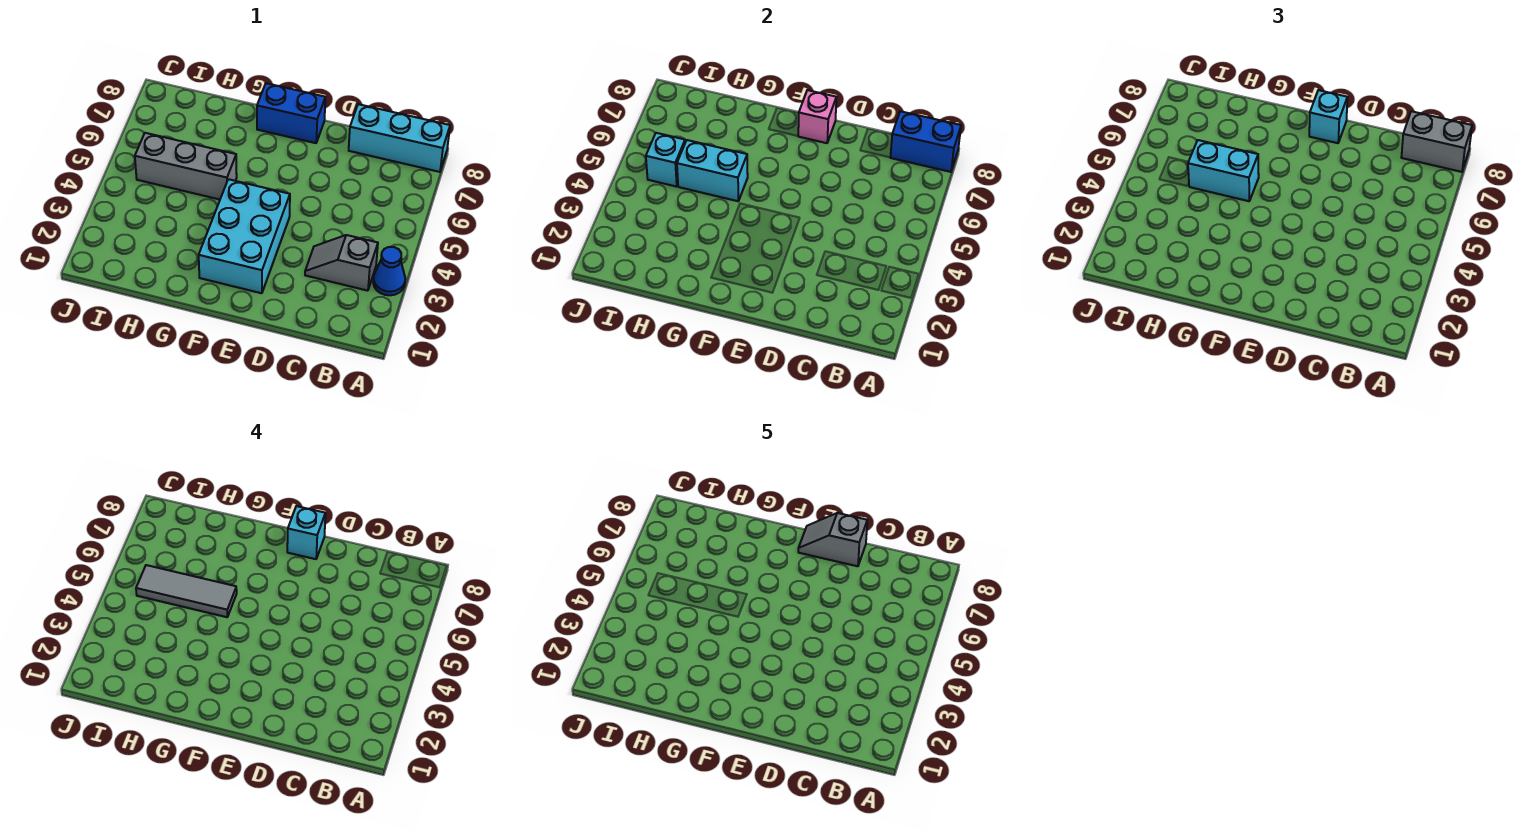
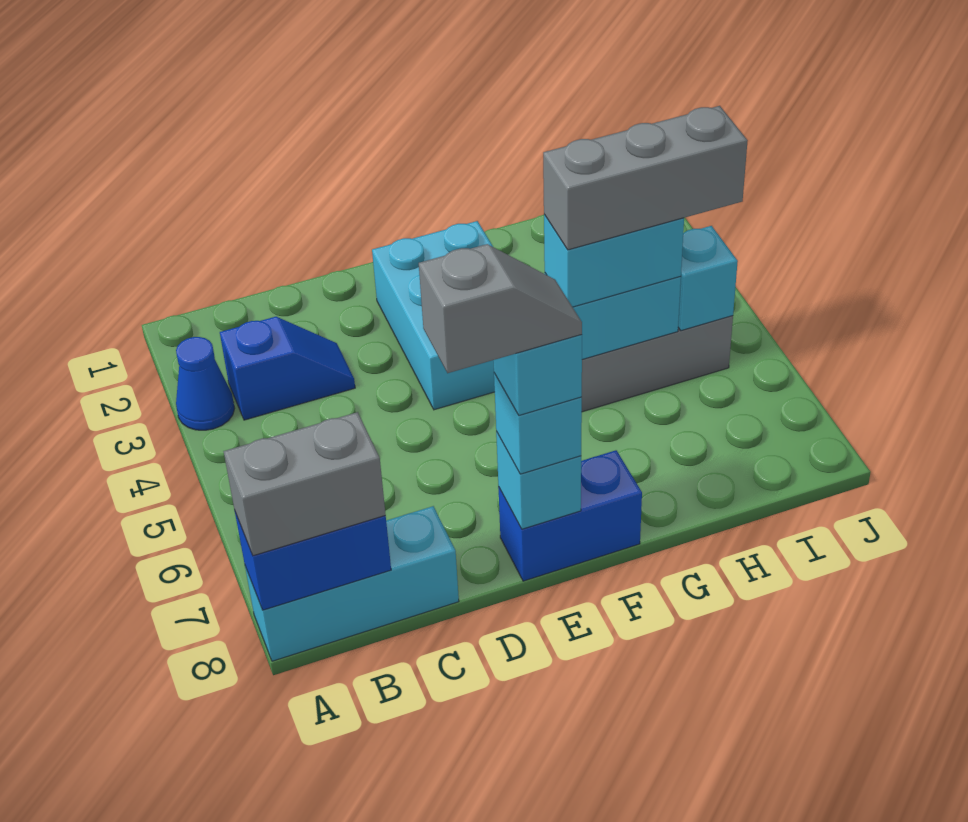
grey slope B3:C3 level 1 top B -> blue slope B3:C3 level 1 top B
pink brick E8 level 2 -> cyan brick E8 level 2
grey tile G5:I5 level 4 -> grey brick G5:I5 level 4

